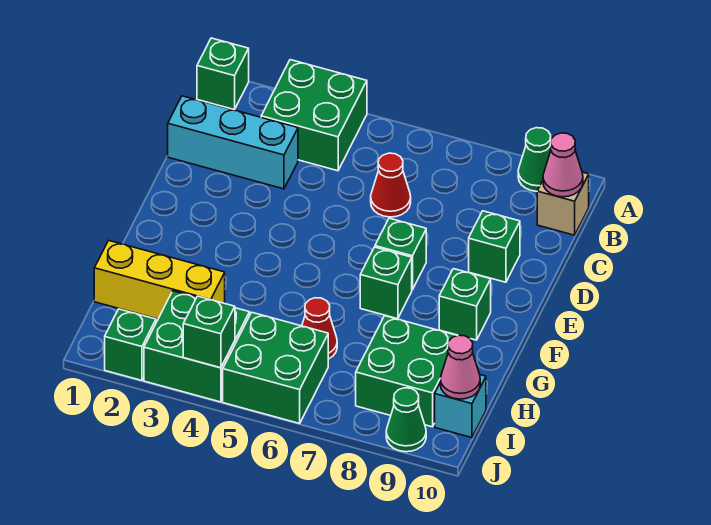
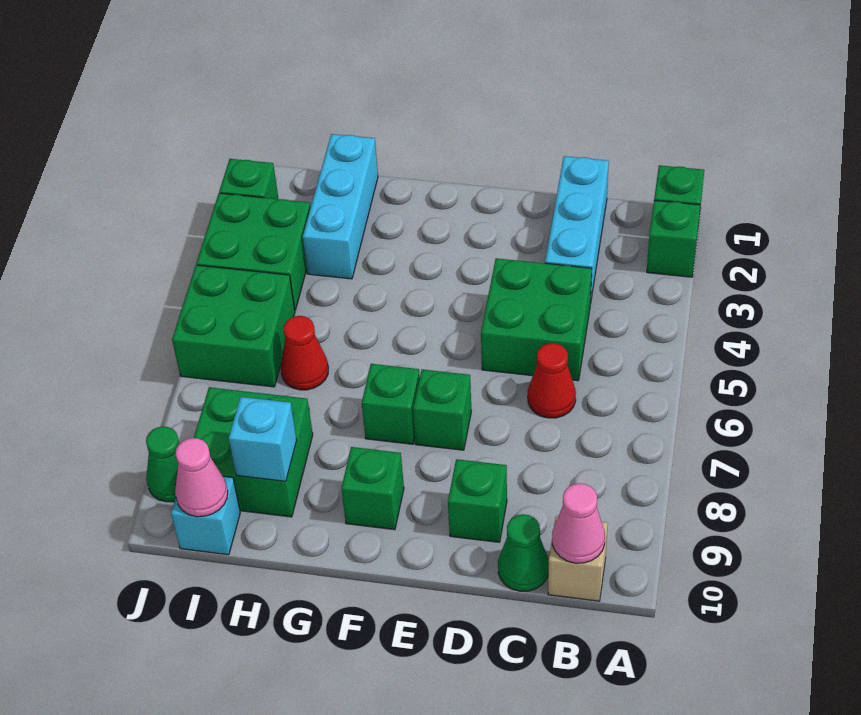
green brick A3:B4 level 1 -> green brick C4:D5 level 1
green cone A9 level 1 -> green cone C10 level 1
yellow brick H1:H3 level 1 -> cyan brick H1:H3 level 1
none -> cyan brick H9 level 2
green brick J4 level 2 -> green brick A2 level 1

